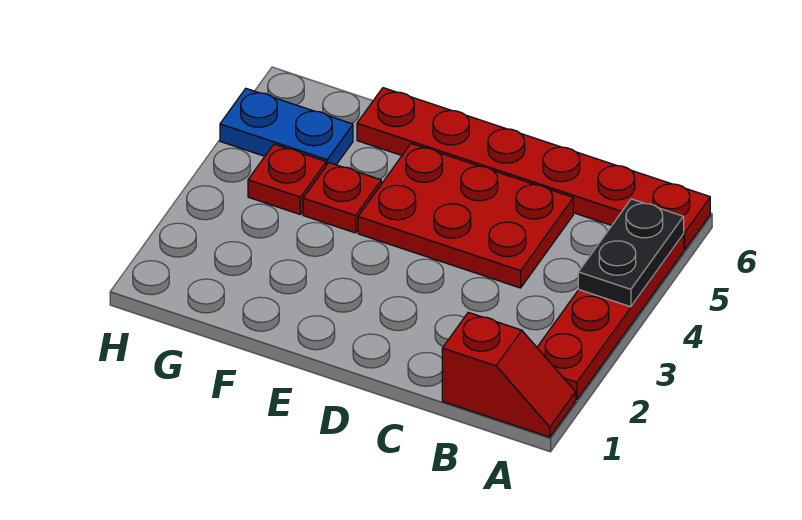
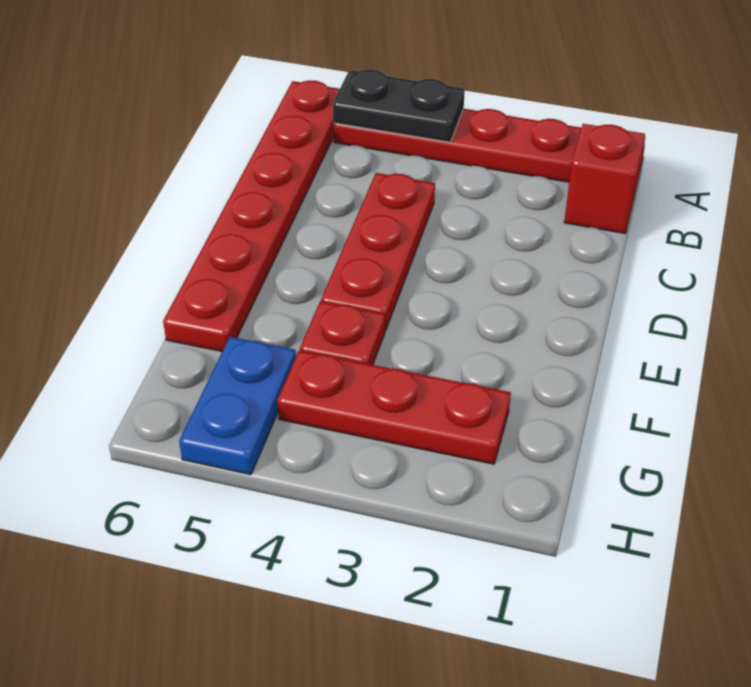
red plate C4:E5 level 1 -> red plate C4:E4 level 1
red plate G4 level 1 -> red plate G2:G4 level 1

